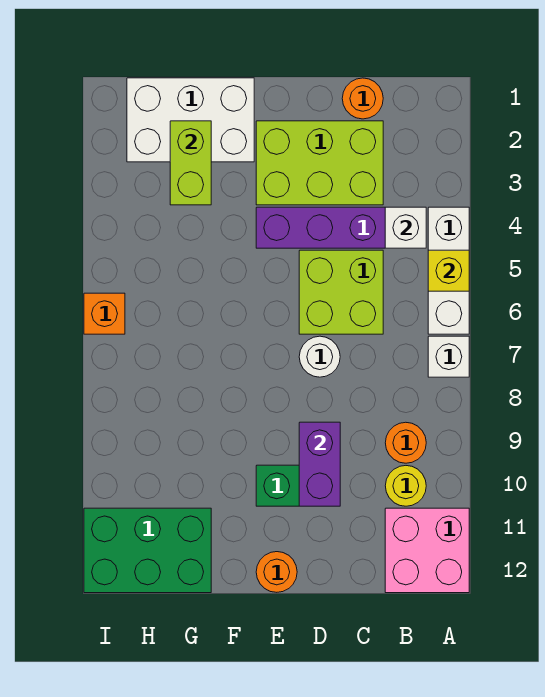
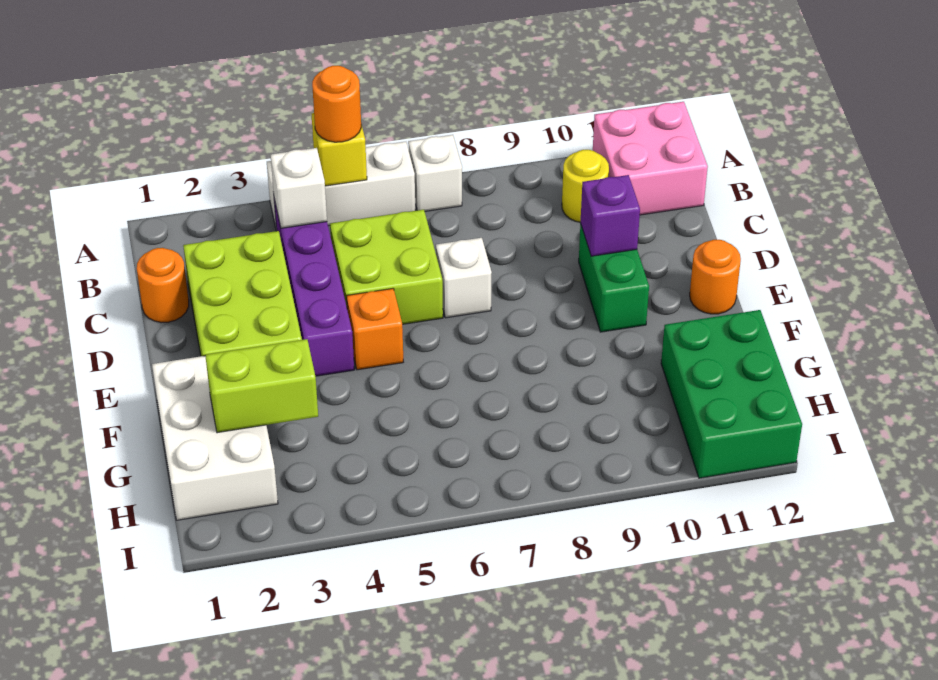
orange round brick B9 level 1 -> orange round brick A5 level 3
white round brick D7 level 1 -> white brick D7 level 1
purple brick D9:D10 level 2 -> purple brick D10 level 2
orange brick I6 level 1 -> orange brick E5 level 1

